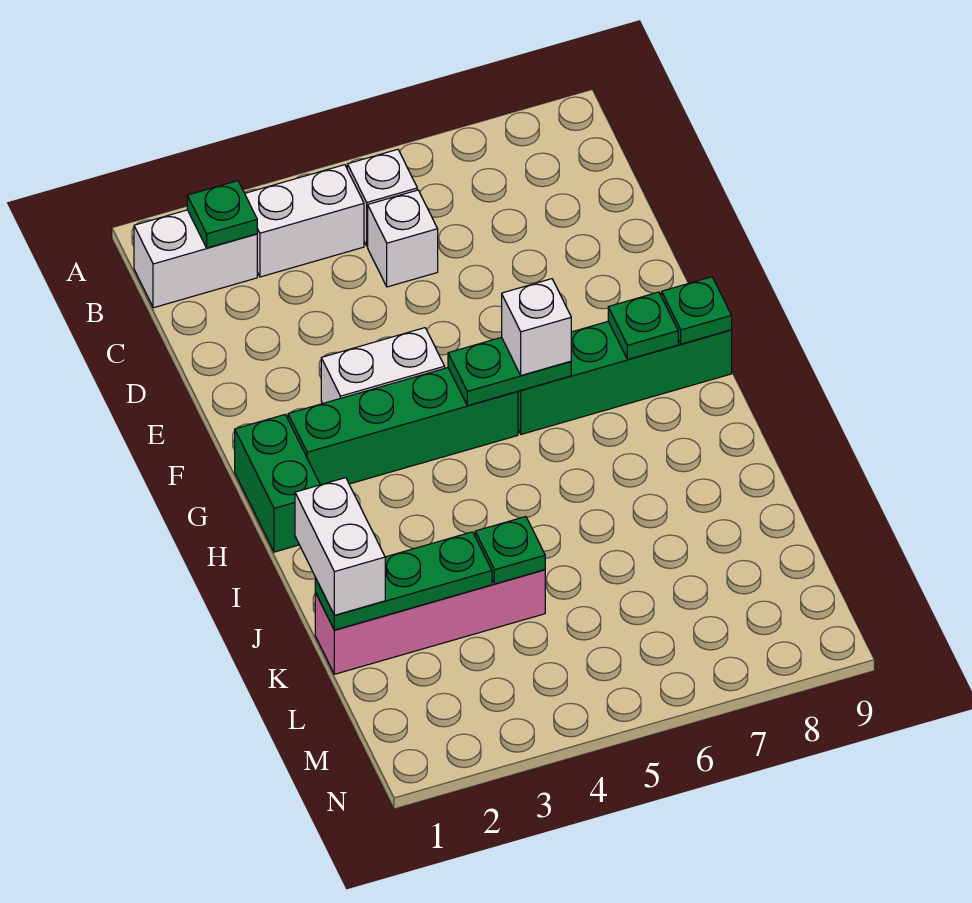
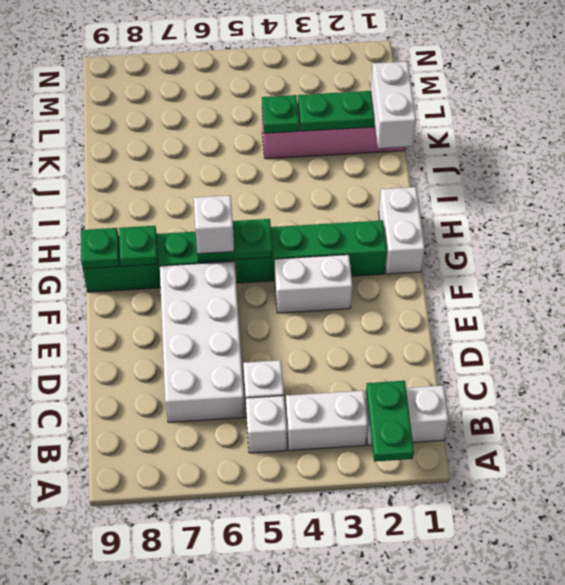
green plate B2 level 2 -> green plate A2:B2 level 2
none -> white brick C6:F7 level 1
green brick G1:H1 level 1 -> white brick G1:H1 level 1

